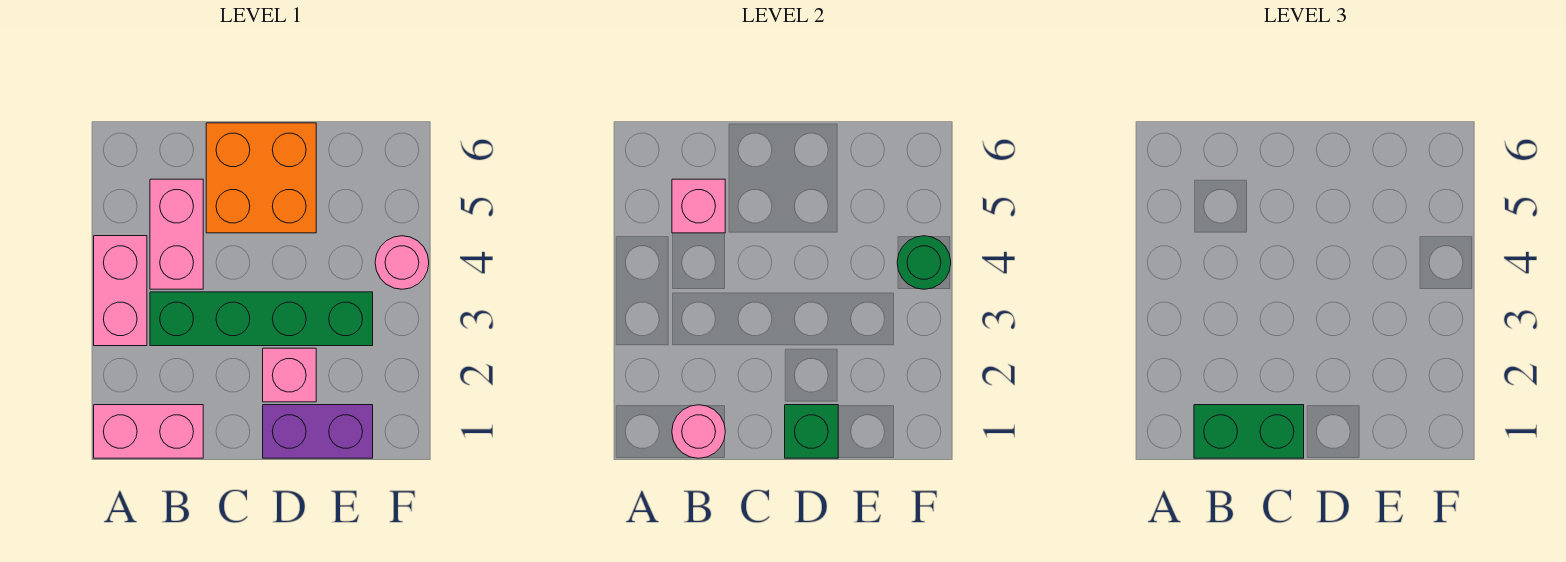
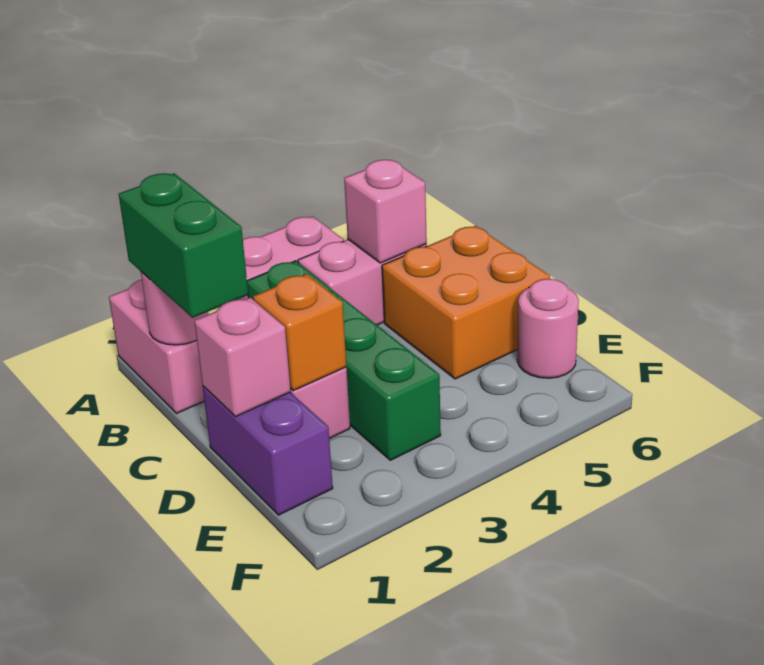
green brick D1 level 2 -> pink brick D1 level 2
none -> orange brick D2 level 2
pink round brick F4 level 1 -> pink round brick E6 level 1
green round brick F4 level 2 -> none

